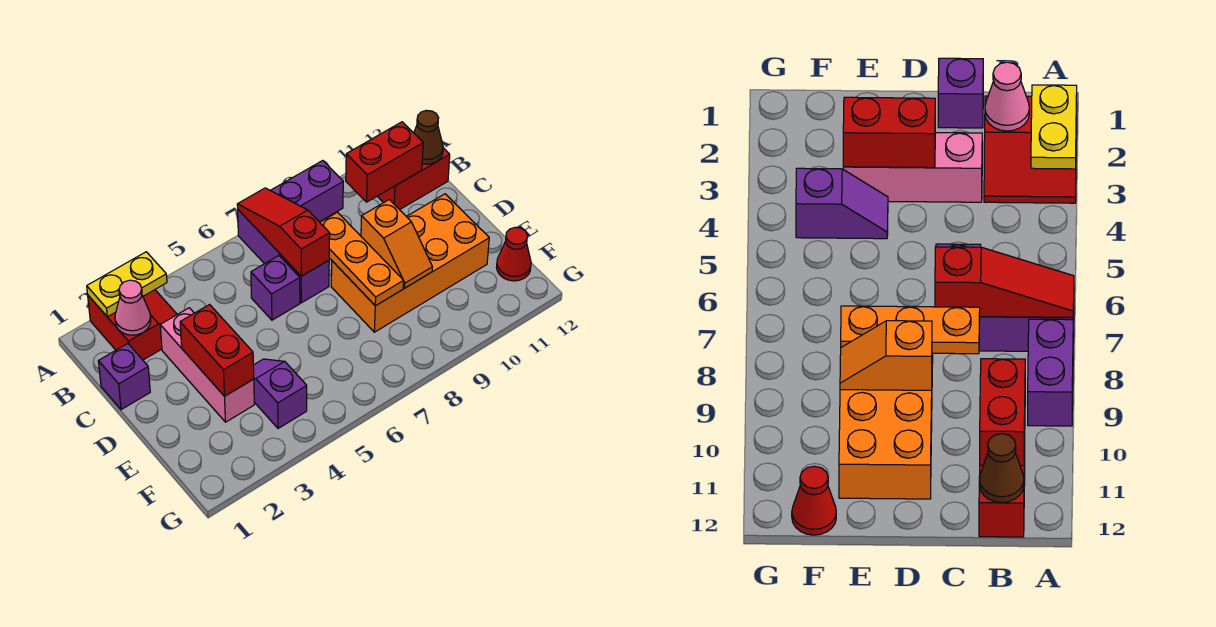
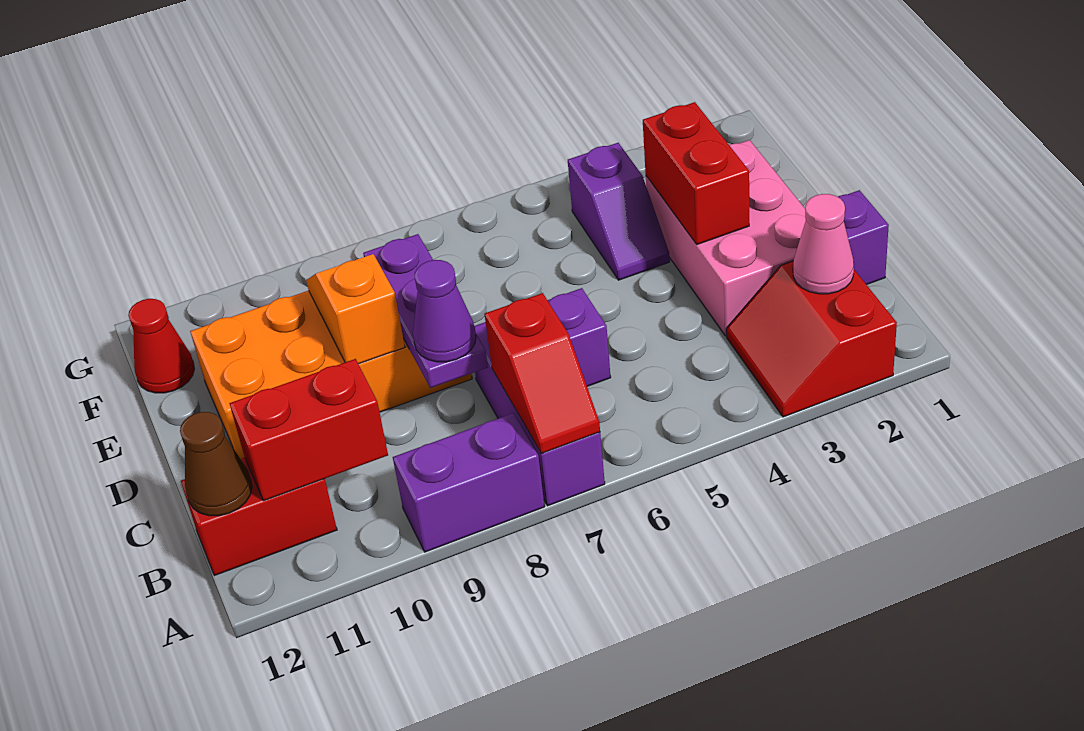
yellow plate A2:A3 level 2 -> none
red slope A7:C7 level 2 top C -> red slope A7:B7 level 2 top B
pink brick C3:E3 level 1 -> pink brick C2:E3 level 1
orange plate C8:E8 level 2 -> purple plate C8:E8 level 2
none -> purple cone C8 level 3

